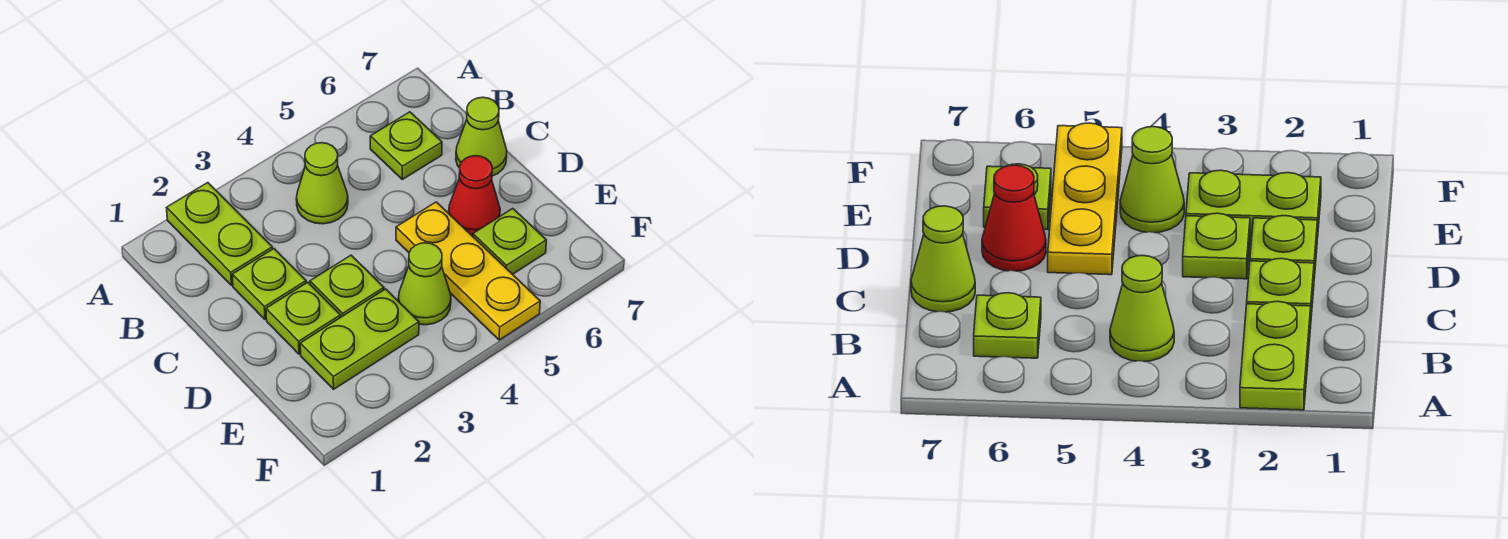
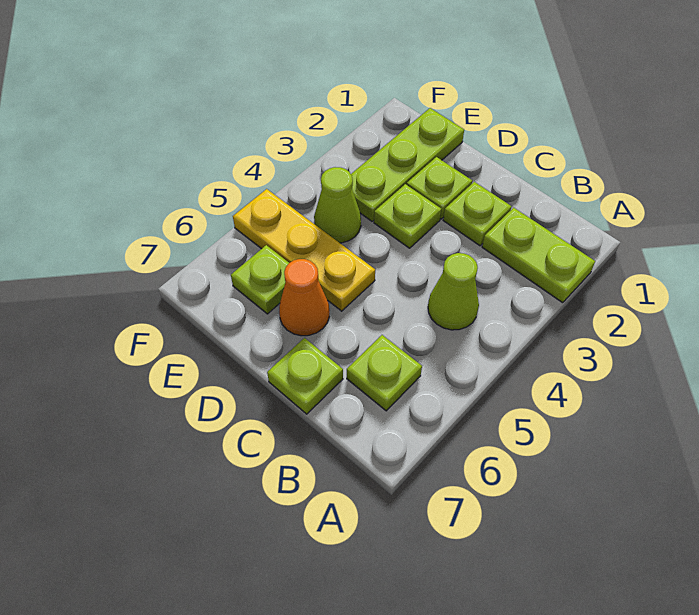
lime cone C7 level 1 -> lime plate C7 level 1
red cone D6 level 1 -> orange cone D6 level 1
lime plate E2:E3 level 1 -> lime plate E1:E3 level 1

